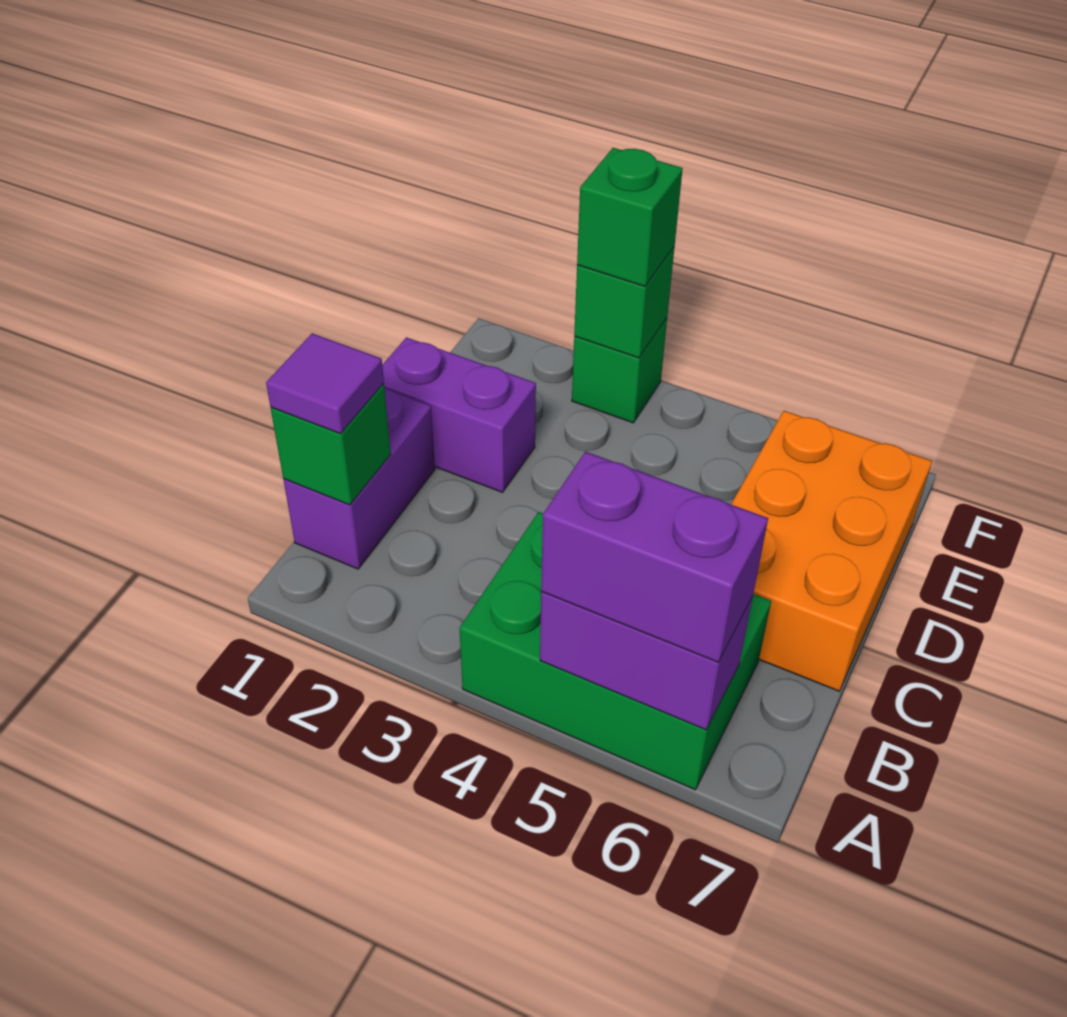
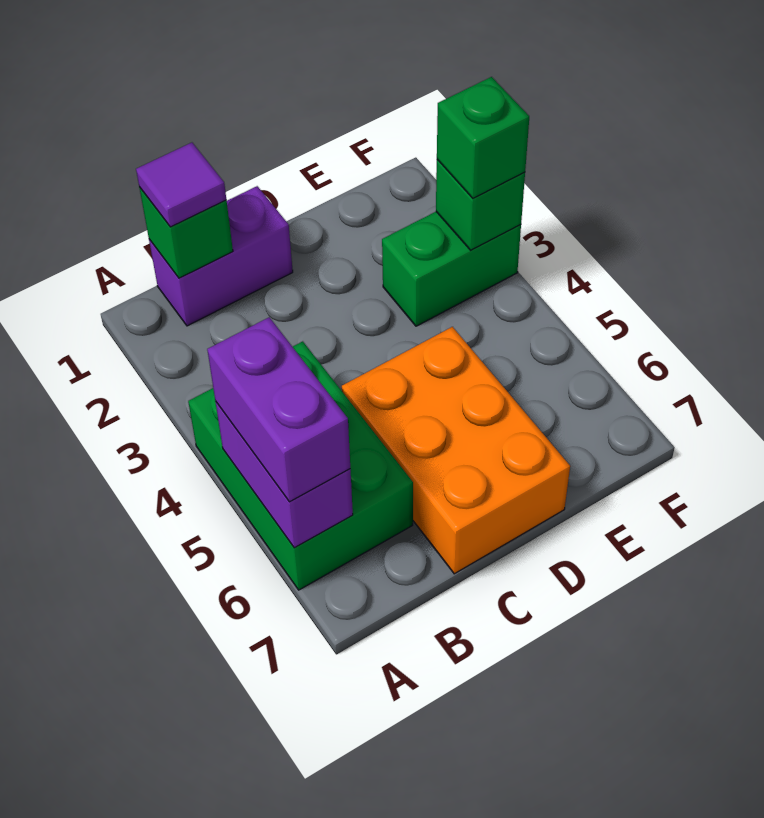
orange brick C6:E7 level 1 -> orange brick C5:D7 level 1
purple brick D1:D2 level 1 -> none
green brick F3 level 1 -> green brick E3:F3 level 1

